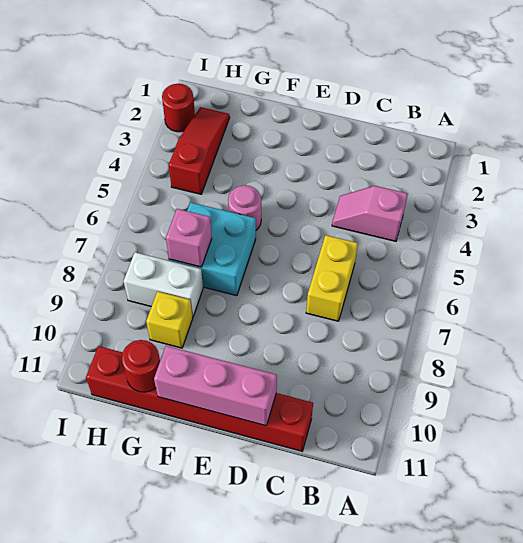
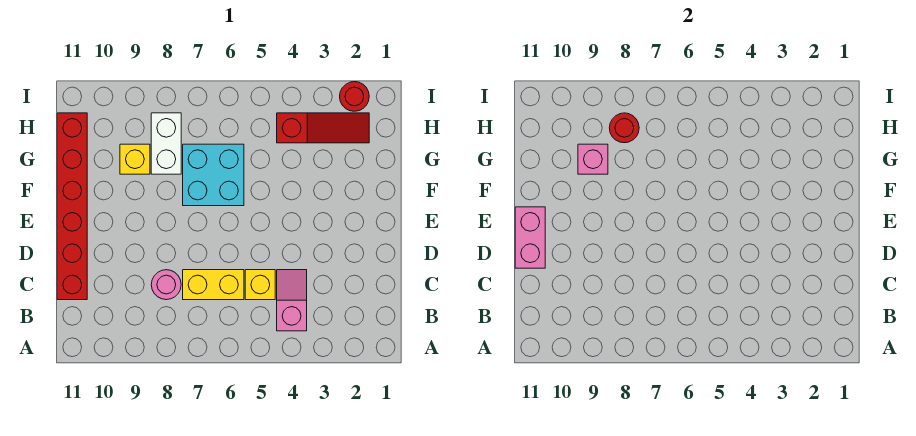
none -> yellow brick C5 level 1
pink brick D11:F11 level 2 -> pink brick D11:E11 level 2
pink round brick F5 level 1 -> pink round brick C8 level 1
pink brick G7 level 2 -> pink brick G9 level 2
red round brick G11 level 2 -> red round brick H8 level 2

